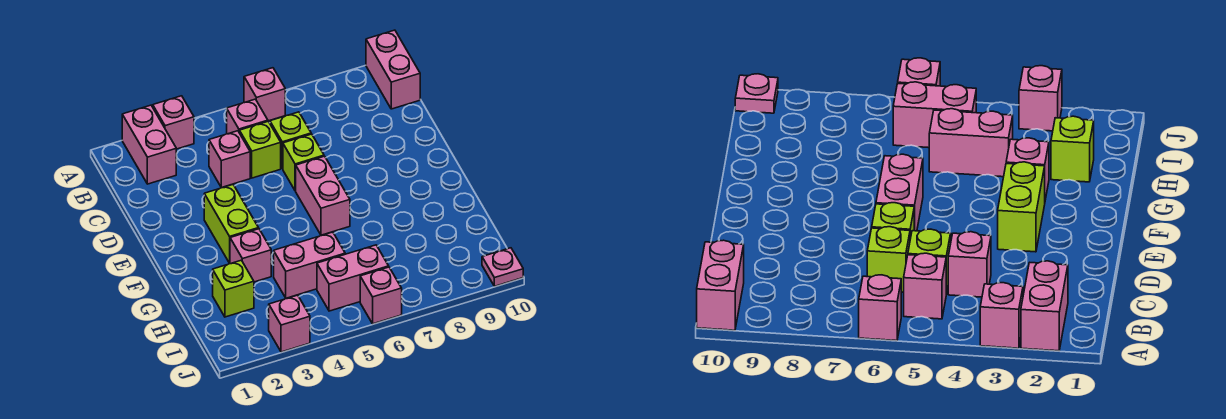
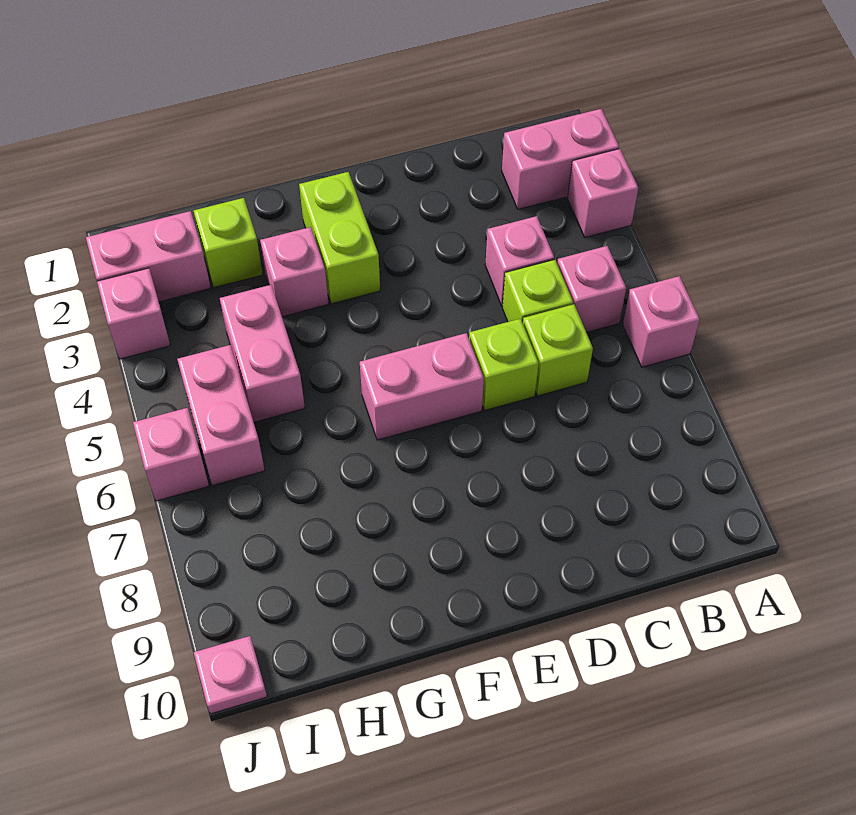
pink brick A10:B10 level 1 -> pink brick I2:J2 level 1
lime brick E3:F3 level 1 -> lime brick F2:F3 level 1

